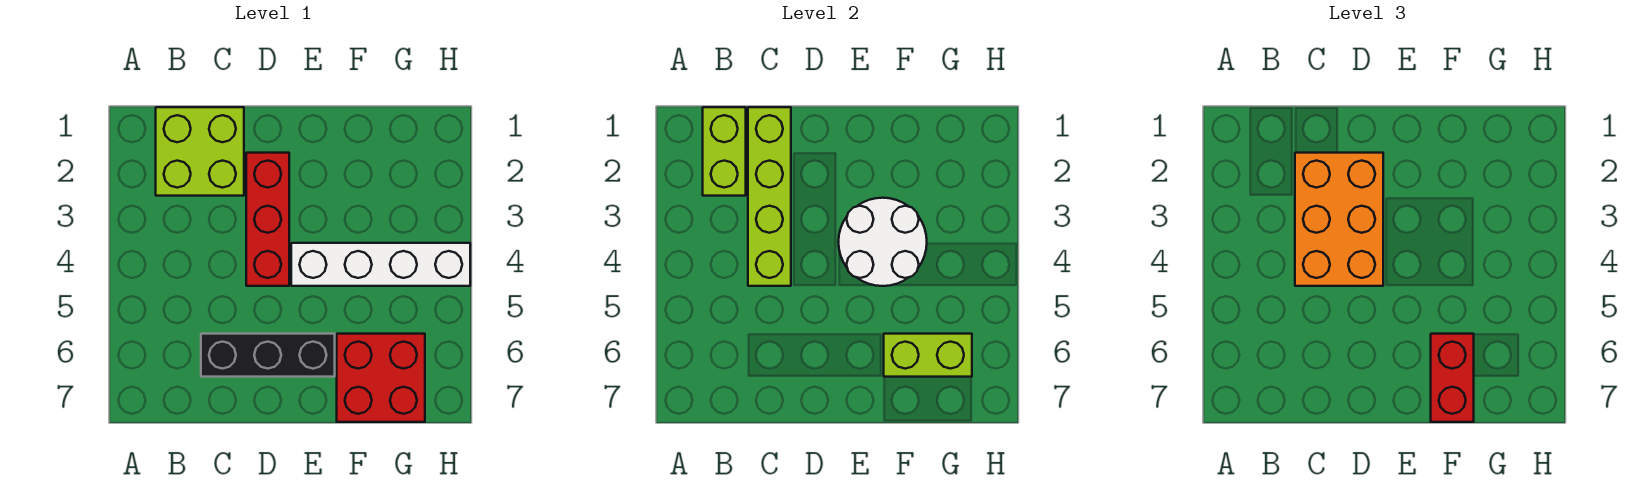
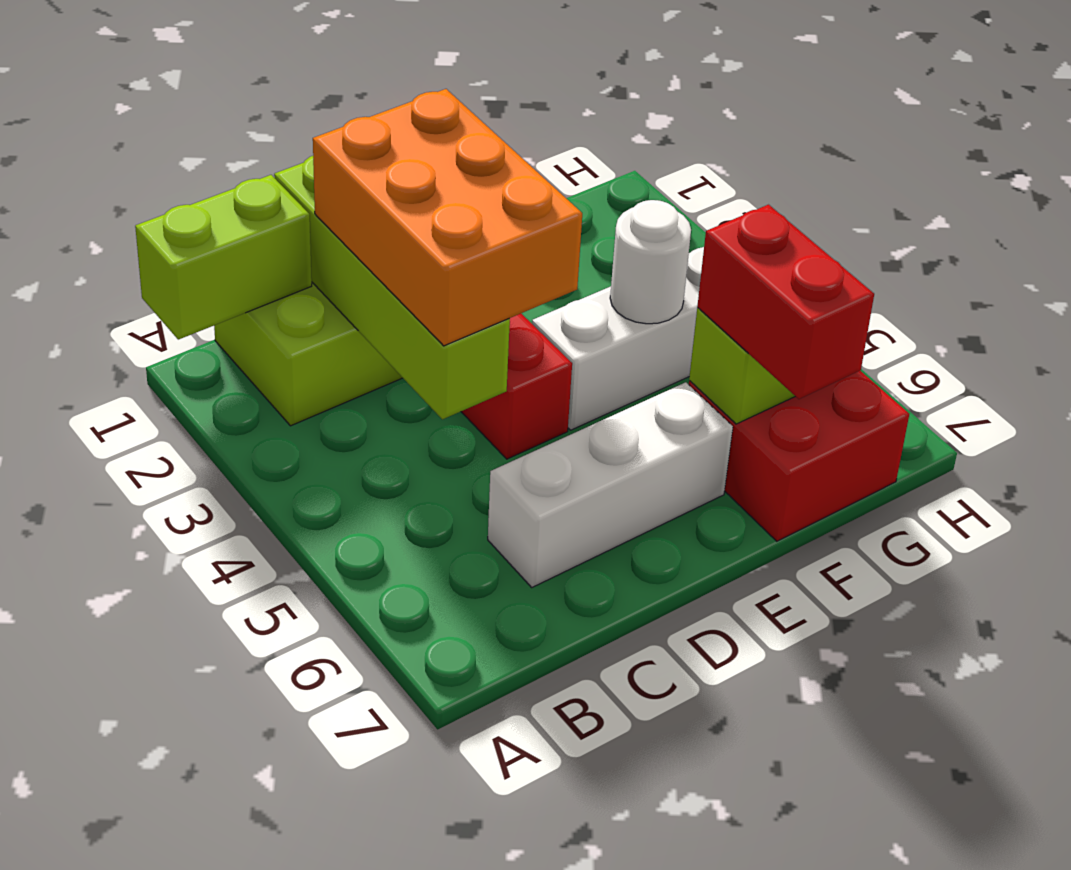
lime brick B1:B2 level 2 -> lime brick A1:B1 level 2
black brick C6:E6 level 1 -> white brick C6:E6 level 1
white round brick E3:F4 level 2 -> white round brick F4 level 2

